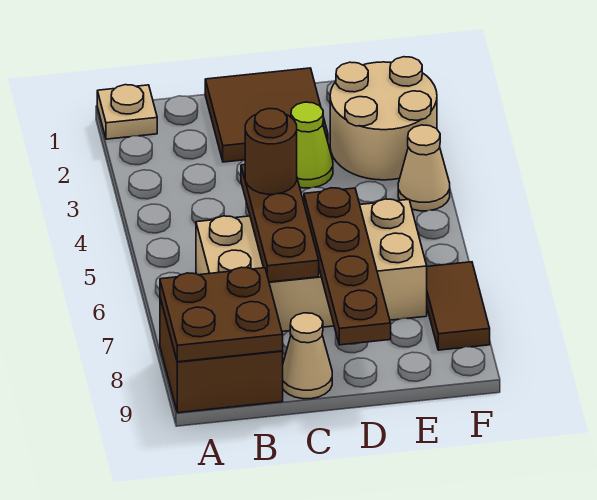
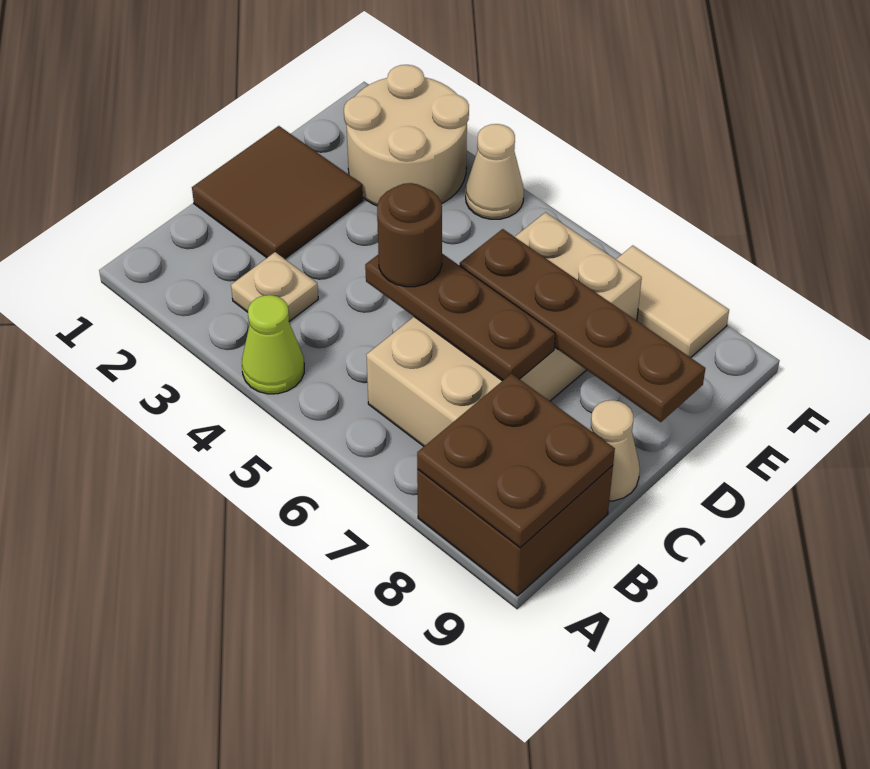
tan plate A1 level 1 -> tan plate B3 level 1
lime cone D3 level 1 -> lime cone A4 level 1
brown tile F7:F8 level 1 -> tan tile F7:F8 level 1

